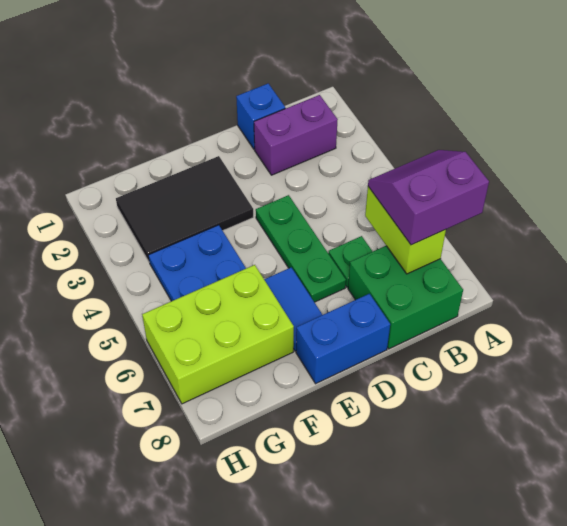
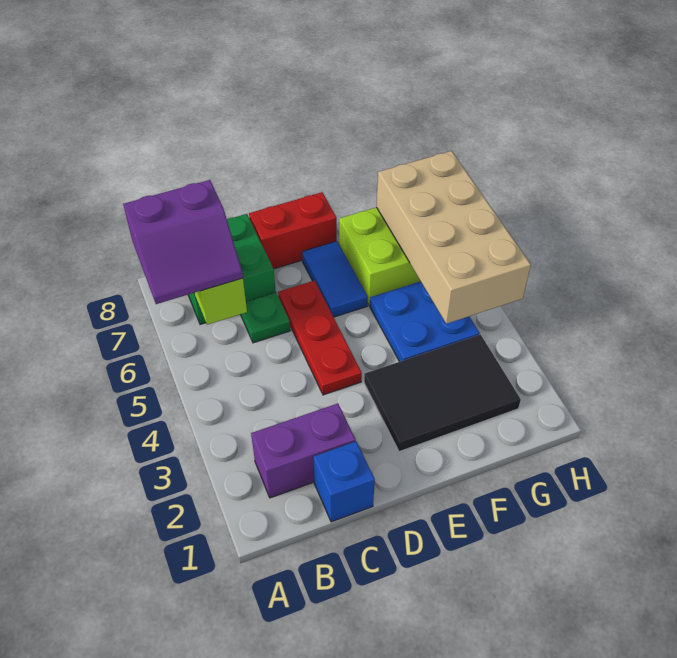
green plate D4:D6 level 1 -> red plate D4:D6 level 1
blue brick D8:E8 level 1 -> red brick D8:E8 level 1
none -> tan brick G4:H7 level 2

